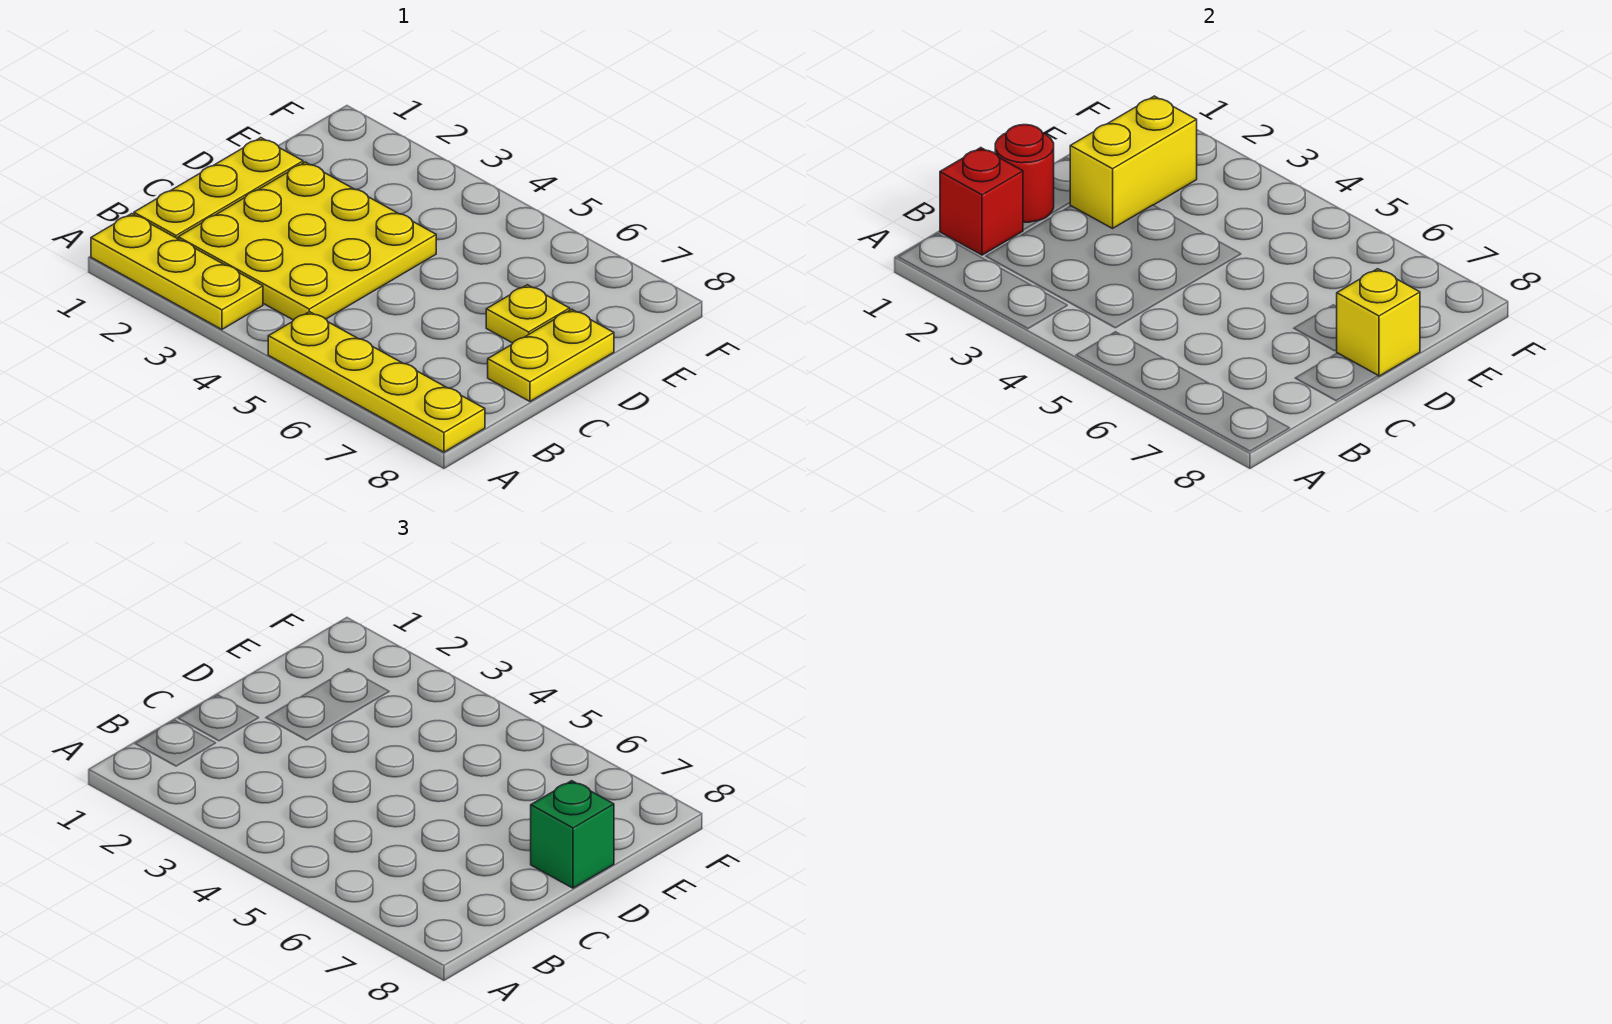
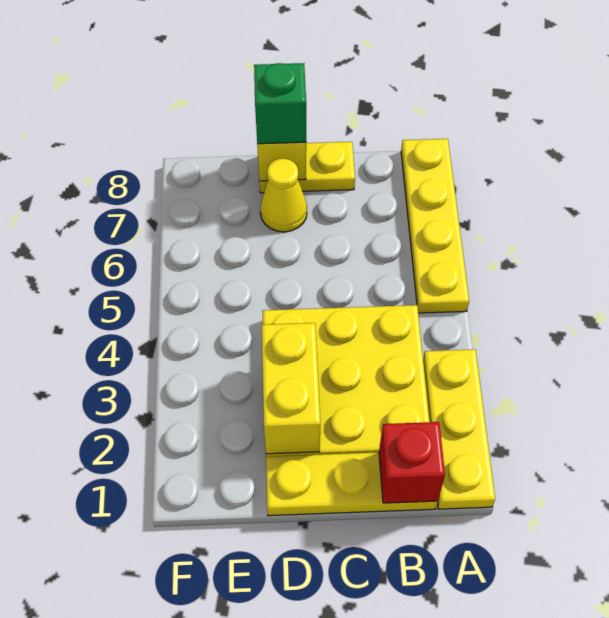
red round brick C1 level 2 -> none
yellow brick D2:E2 level 2 -> yellow brick D2:D3 level 2
yellow plate D7 level 1 -> yellow cone D7 level 1

